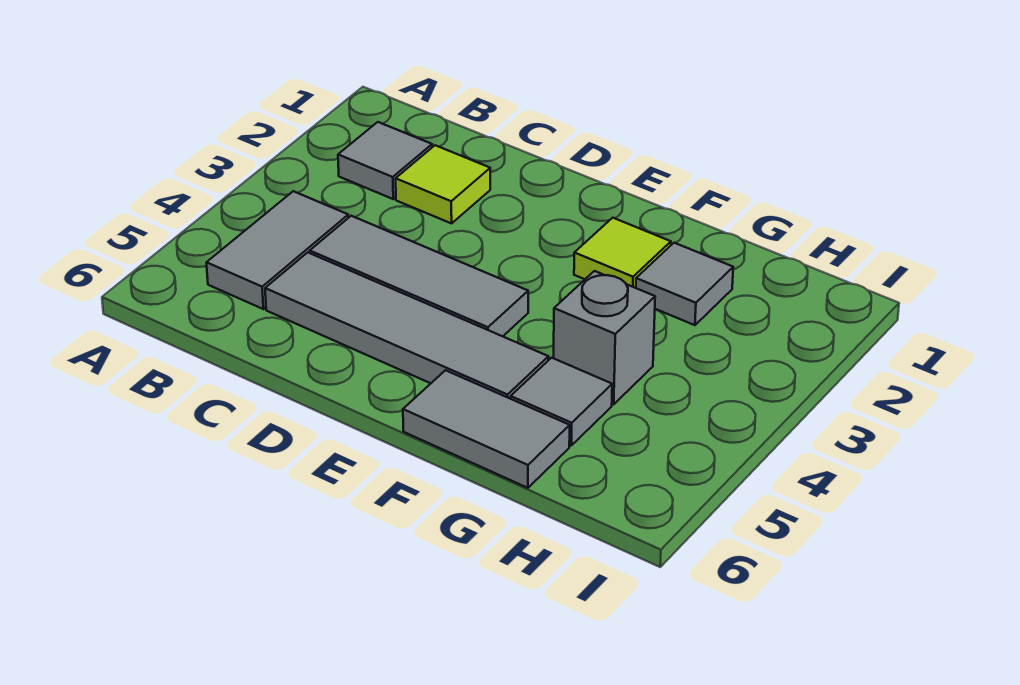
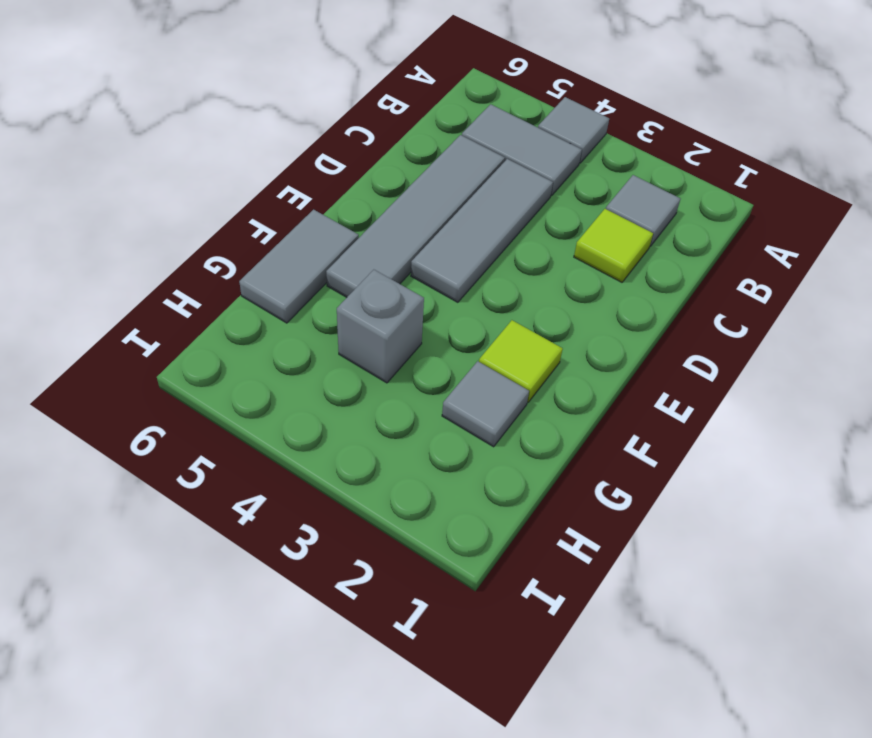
grey tile G5 level 1 -> grey tile A4 level 1

